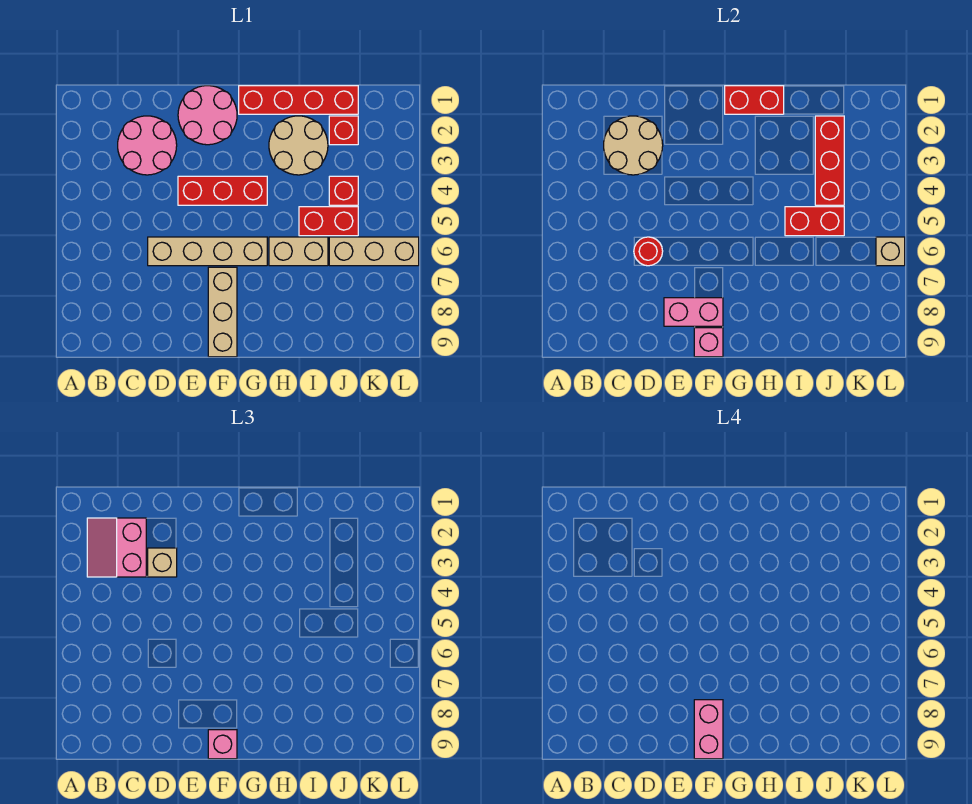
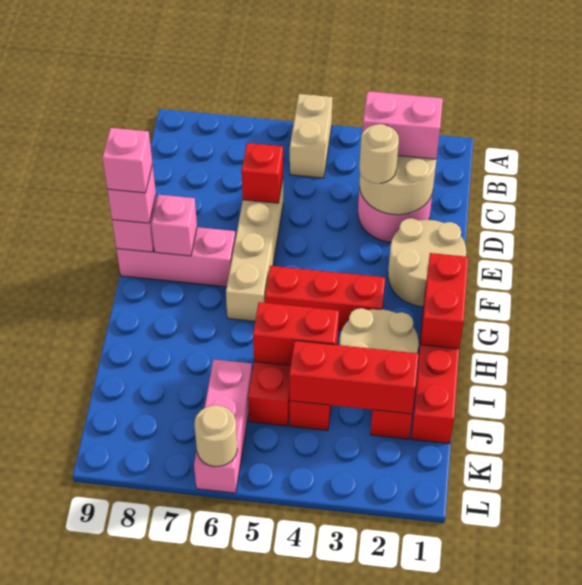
tan brick D3 level 3 -> tan round brick D3 level 3
red round brick D6 level 2 -> red brick D6 level 2
pink round brick E1:F2 level 1 -> tan round brick E1:F2 level 1
red brick E4:G4 level 1 -> red brick G3:G5 level 1
pink brick E8:F8 level 2 -> pink brick F8 level 2
tan brick F7:F9 level 1 -> pink brick F7:F9 level 1
pink brick F8:F9 level 4 -> pink brick F9 level 4
tan brick H6:I6 level 1 -> tan brick A5:B5 level 1
red brick I5:J5 level 2 -> red brick I4:I5 level 2
tan brick J6:L6 level 1 -> pink brick J6:L6 level 1
tan brick L6 level 2 -> tan round brick L6 level 2

